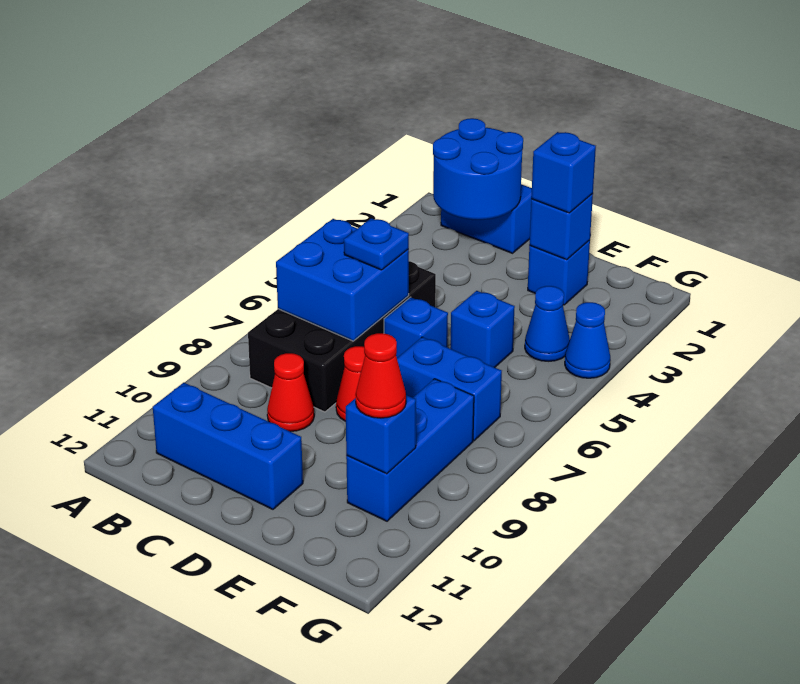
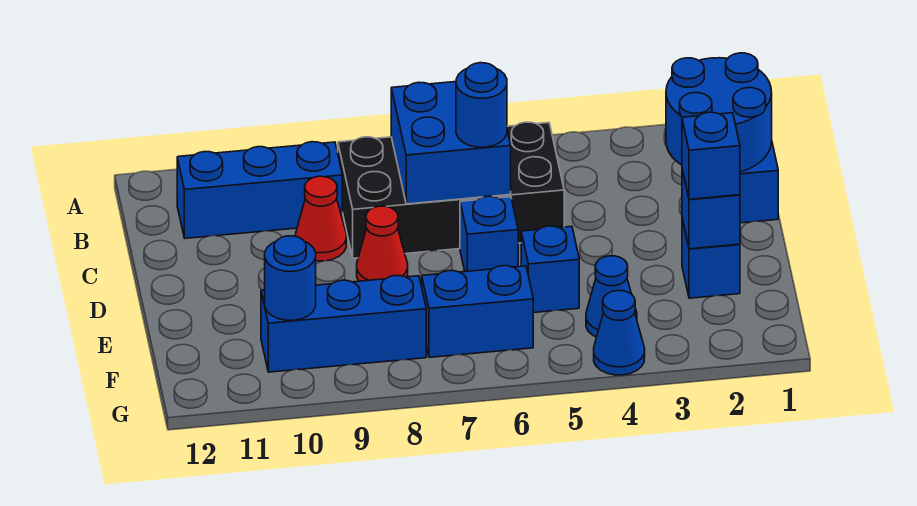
blue brick B11:D11 level 1 -> blue brick B9:B11 level 1
blue plate C6 level 3 -> blue round brick C6 level 3
blue brick E7:F7 level 1 -> blue brick F6:F7 level 1
blue brick F10 level 2 -> blue round brick F10 level 2
red cone F10 level 3 -> none

